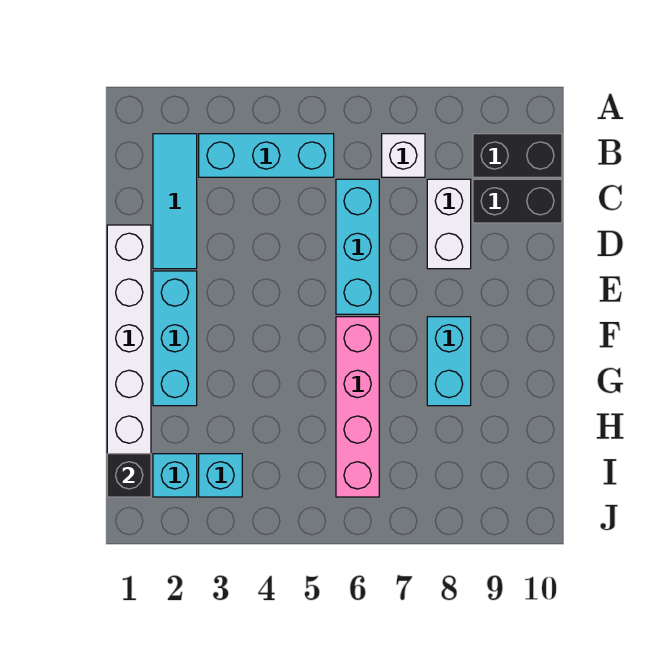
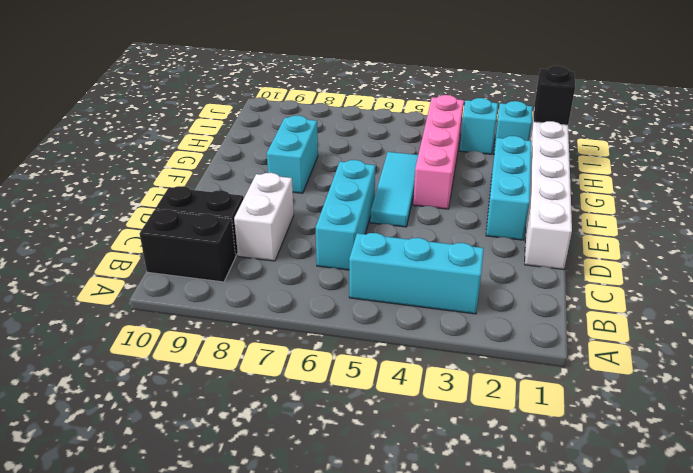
cyan tile B2:D2 level 1 -> cyan tile E5:G5 level 1
white brick B7 level 1 -> none
pink brick F6:I6 level 1 -> pink brick F4:I4 level 1

